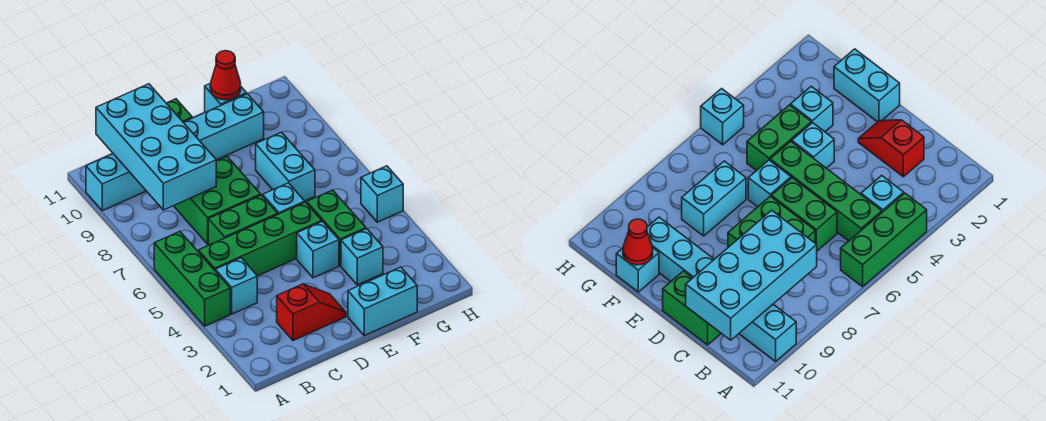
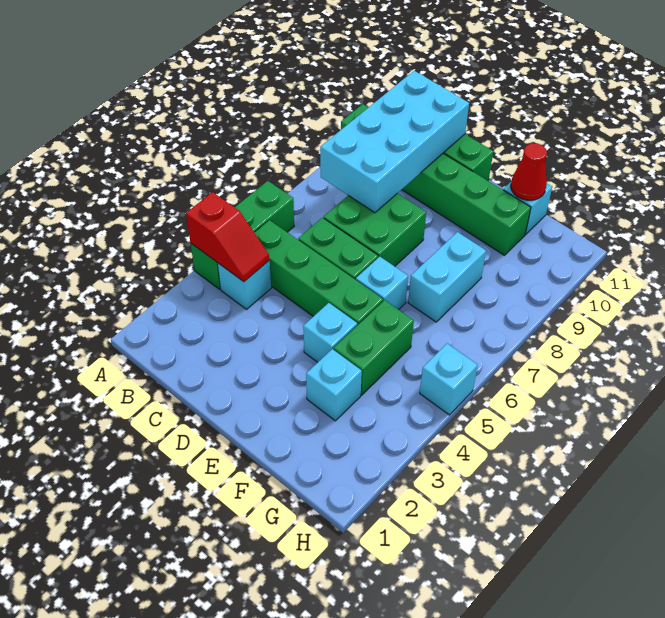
cyan brick A10:F10 level 1 -> green brick A10:F10 level 1
red slope C2:D2 level 1 top C -> red slope A4:B4 level 2 top A
cyan brick E1:F1 level 1 -> none

